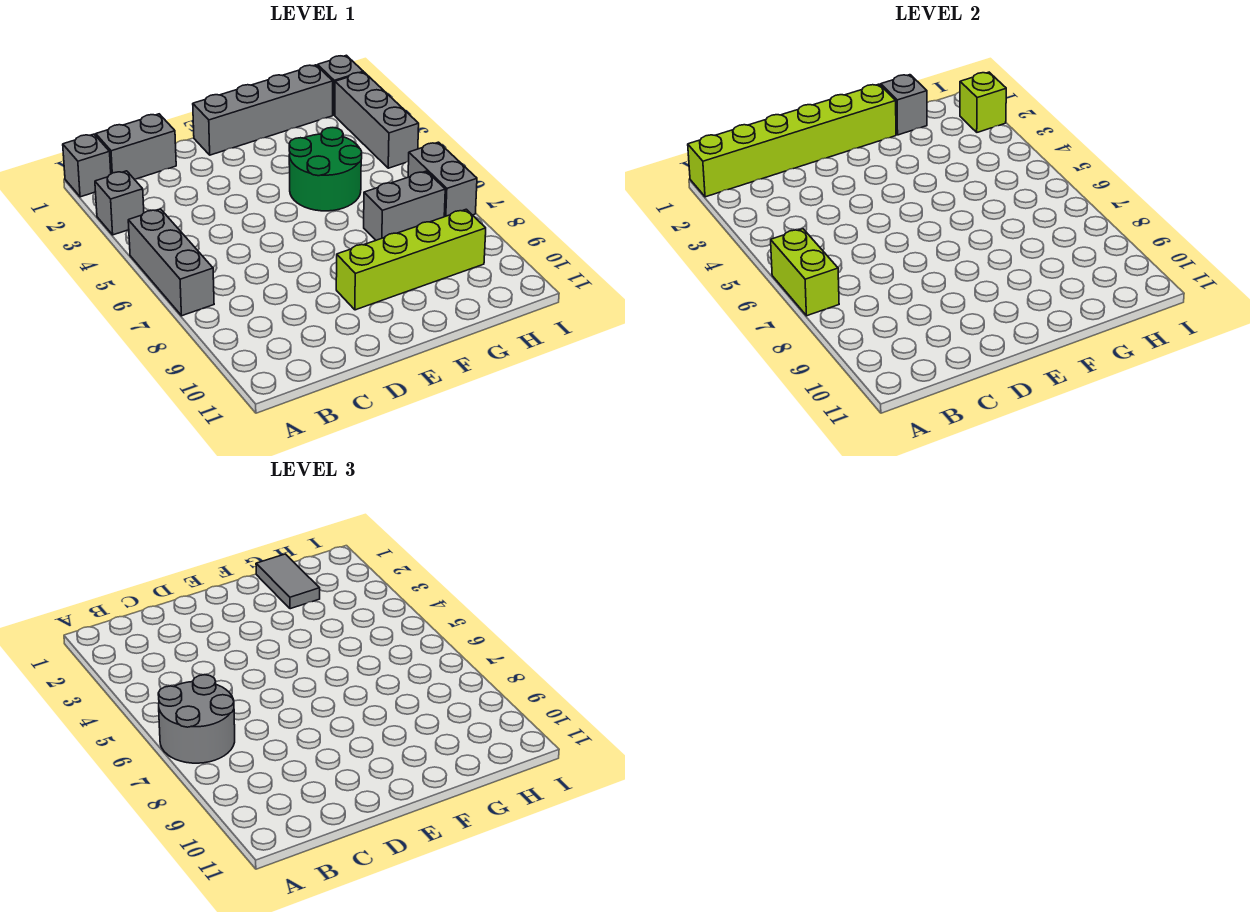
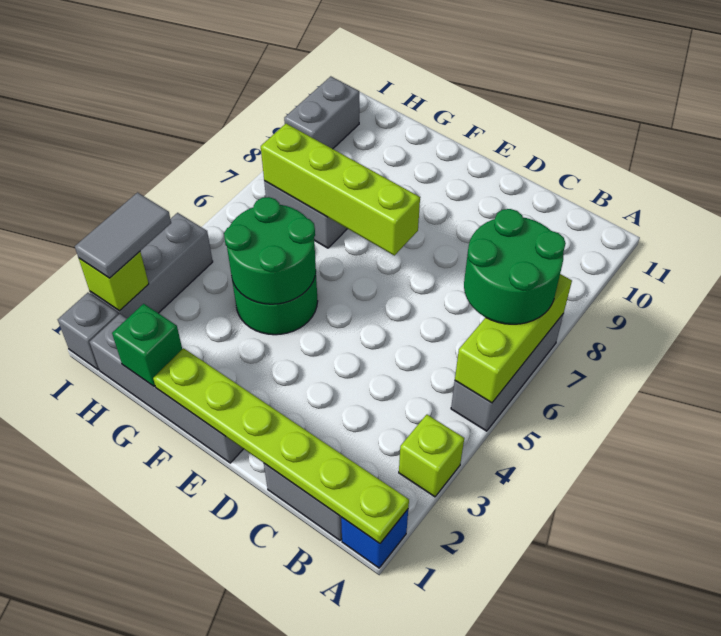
grey brick A1 level 1 -> blue brick A1 level 1
lime brick A1:F1 level 2 -> lime plate A1:F1 level 2
grey brick A3 level 1 -> lime brick A3 level 1
lime brick A6:A7 level 2 -> lime brick A5:A7 level 2
grey round brick A6:B7 level 3 -> green round brick A6:B7 level 3
lime brick E9:H9 level 1 -> lime brick E7:H7 level 2
none -> green round brick F4:G5 level 2
grey brick G1 level 2 -> green brick G1 level 2
grey tile G1:G2 level 3 -> grey tile I2:I3 level 3
grey brick I6:I7 level 1 -> grey brick I9:I10 level 1

